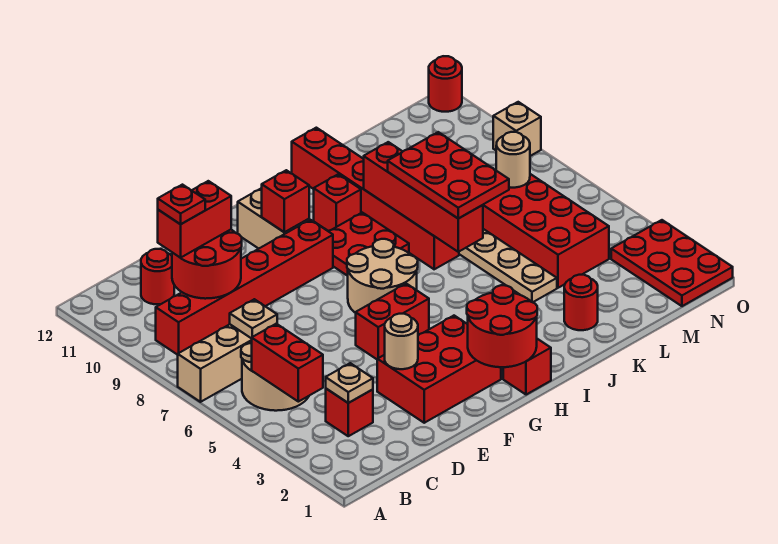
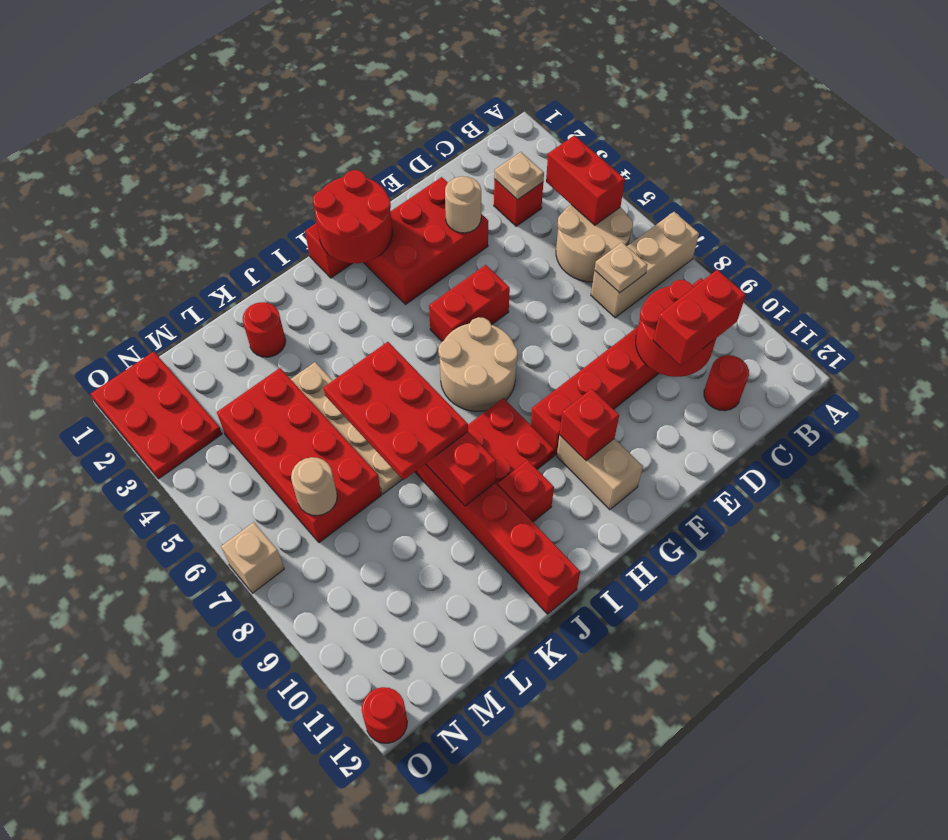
red plate C10 level 4 -> none
tan brick O9 level 1 -> tan brick O7 level 1

